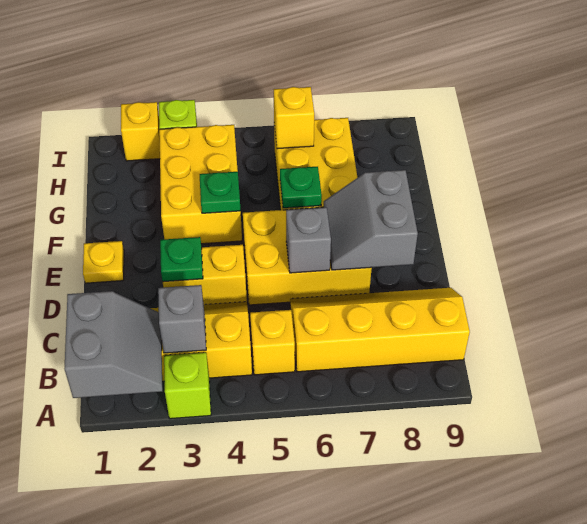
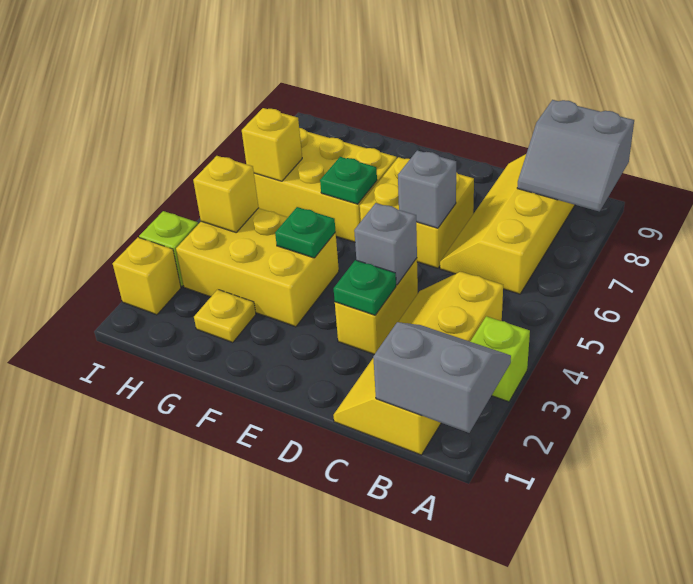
grey brick B3 level 2 -> grey brick D4 level 2
yellow brick B5 level 1 -> yellow brick H4 level 2
yellow brick D5:E7 level 1 -> yellow brick D6:E7 level 1
grey slope D7:E8 level 2 top 8 -> grey slope A8:B9 level 2 top 9
yellow plate E1 level 1 -> yellow plate G2 level 1

